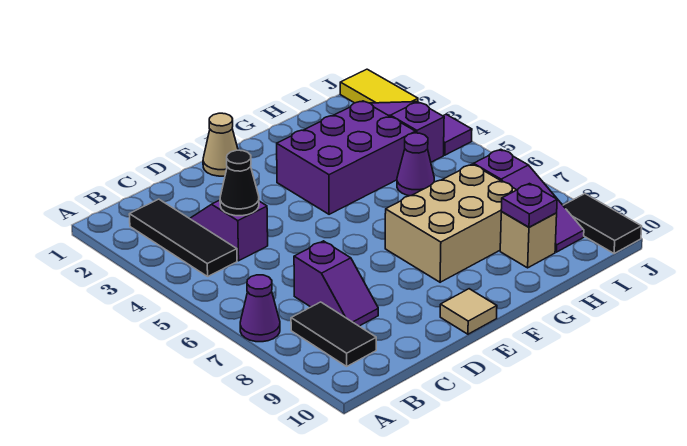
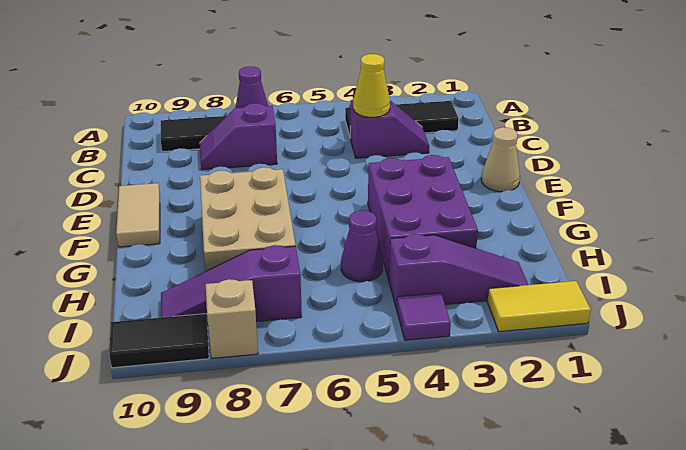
black cone C4 level 2 -> yellow cone C4 level 2
tan tile E10 level 1 -> tan tile E10:F10 level 1
tan brick H9 level 1 -> tan brick J8 level 1
purple plate H9 level 2 -> none

